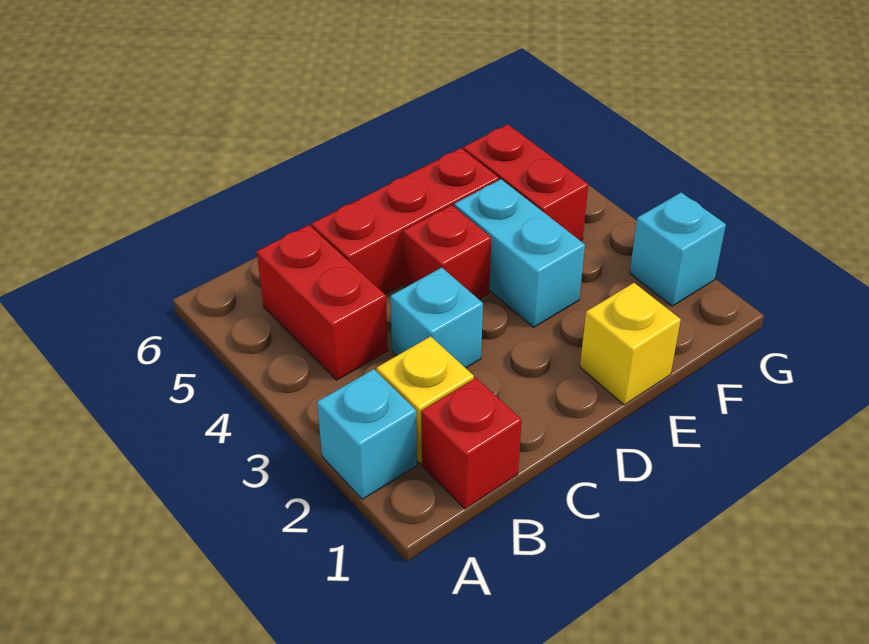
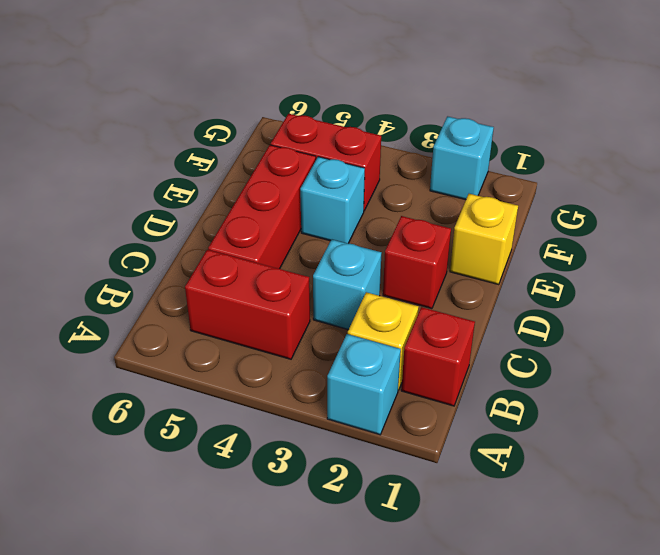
red brick D4 level 1 -> red brick D2 level 1
cyan brick E3:E4 level 1 -> cyan brick E4 level 1

